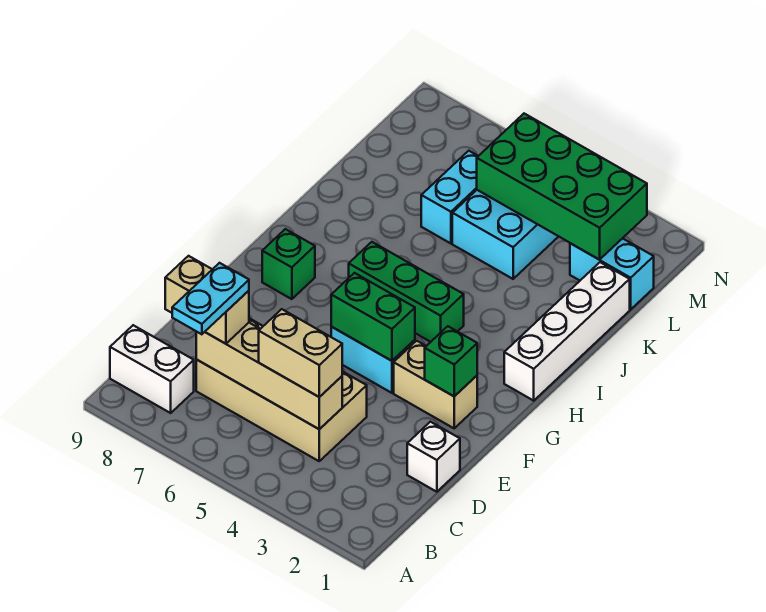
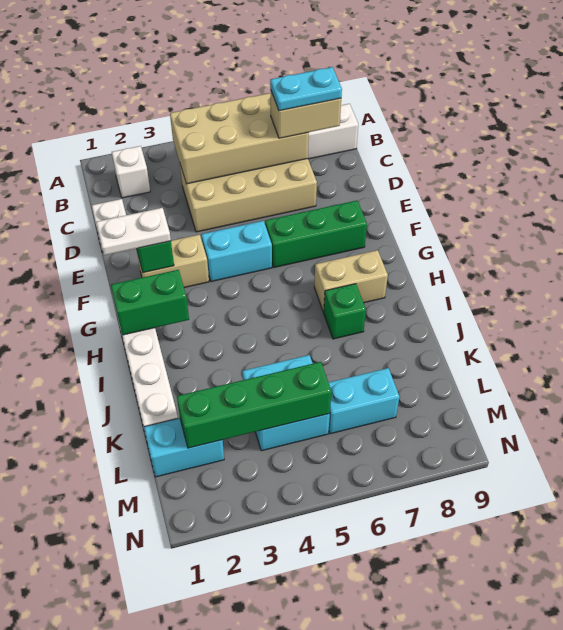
none -> white brick B2 level 1
cyan plate B7:C7 level 4 -> cyan plate C7:C8 level 4
tan brick C4:C7 level 2 -> tan brick B4:C7 level 2
tan brick C4:C5 level 3 -> tan brick H7:H8 level 1
none -> white plate F1:F2 level 3
green brick F4:F5 level 2 -> green brick H1:H2 level 2
green brick G8 level 1 -> green brick I7 level 1
green brick H4:H6 level 1 -> green brick F6:F8 level 1
cyan brick K6:L6 level 1 -> cyan brick L6:L7 level 1
green brick L2:M5 level 2 -> green brick L2:L5 level 2

